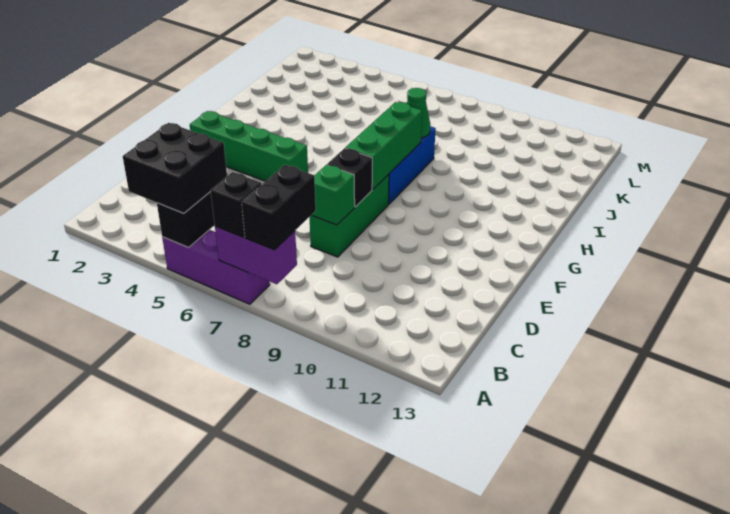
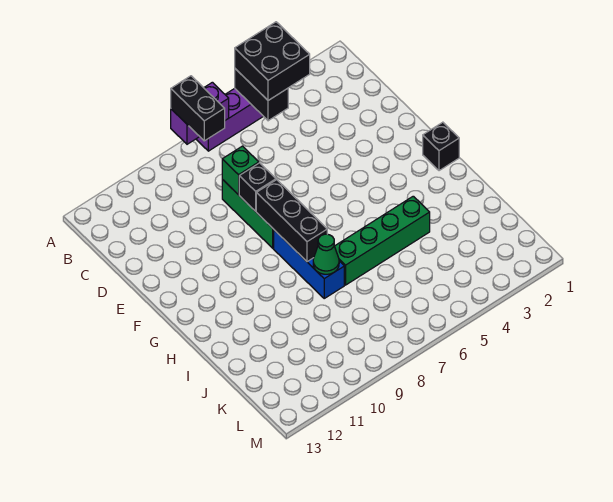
black brick A7 level 3 -> black brick G1 level 1
green brick F2:F5 level 1 -> green brick I4:I7 level 1
green brick F8:H8 level 2 -> black brick F8:H8 level 2

